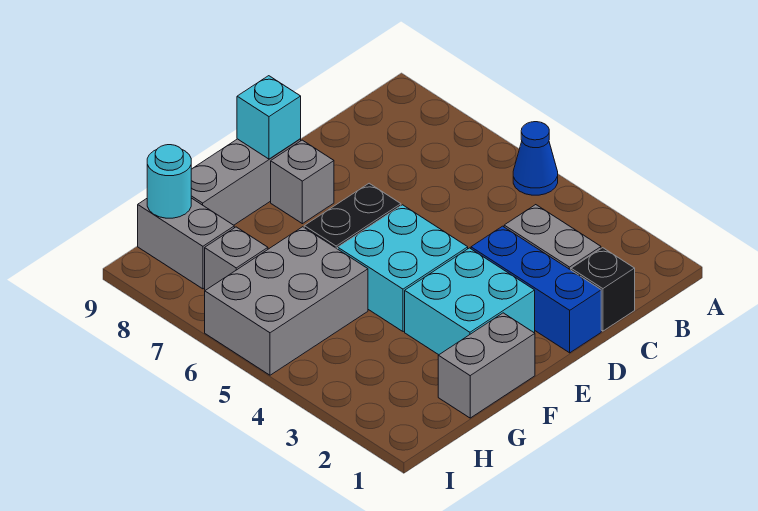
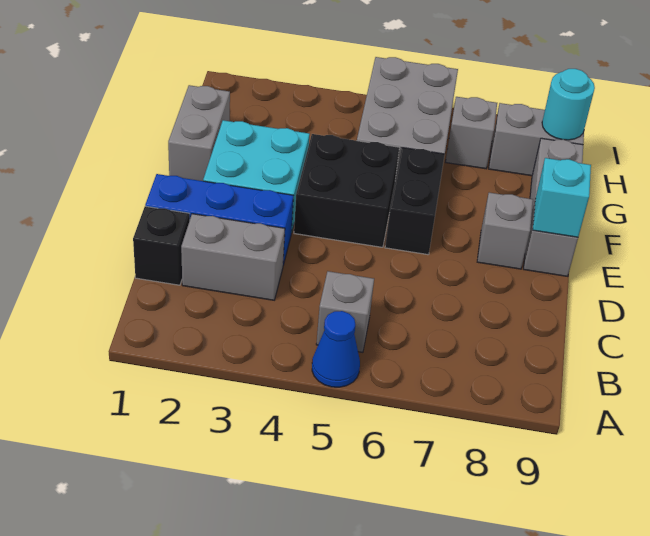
none -> grey brick B5 level 1
cyan brick E4:F5 level 1 -> black brick E4:F5 level 1

